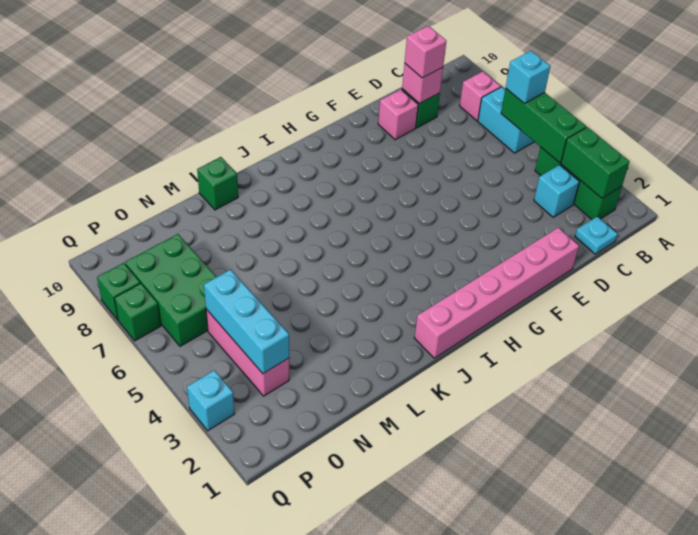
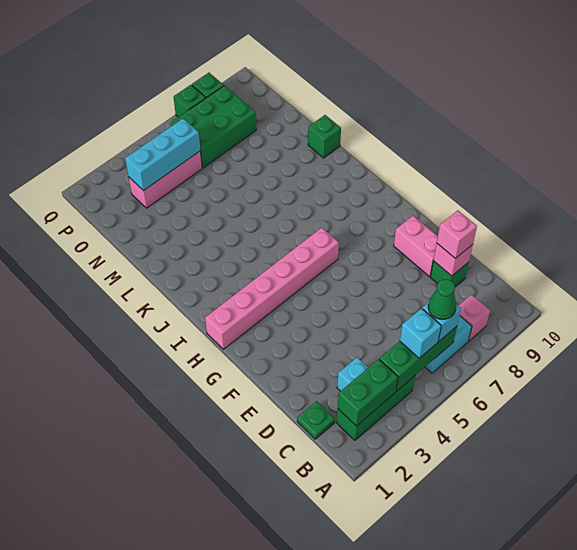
none -> green cone B6 level 4
cyan plate C1 level 1 -> green plate C1 level 1
pink brick E1:J1 level 1 -> pink brick H1:H6 level 1
pink brick E9 level 1 -> pink brick E9:F9 level 1
cyan brick Q3 level 1 -> cyan brick B5 level 3

